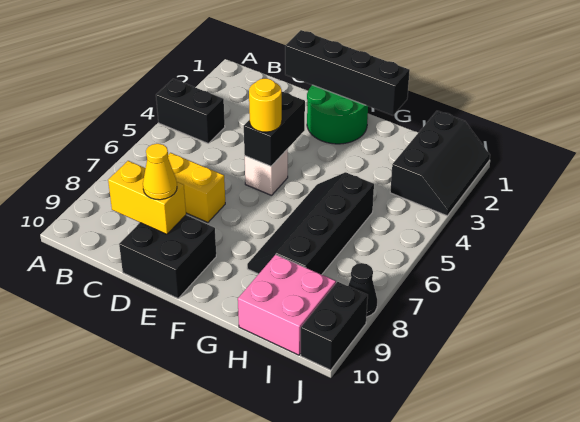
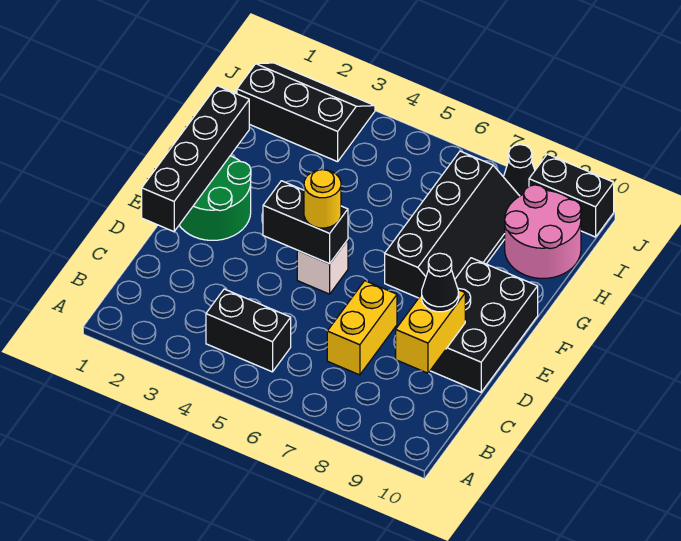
black brick A4:B4 level 1 -> black brick B4:B5 level 1
black brick D9:E10 level 1 -> black brick D9:F10 level 1
yellow cone D9 level 3 -> black cone D9 level 3
black slope G5:H8 level 1 top H -> black slope F7:I8 level 1 top 7
pink brick H9:I10 level 1 -> pink round brick H9:I10 level 1

